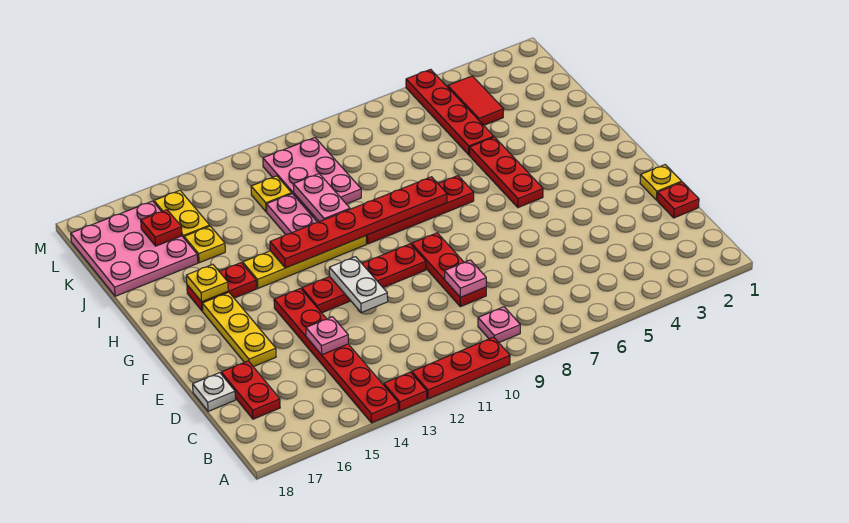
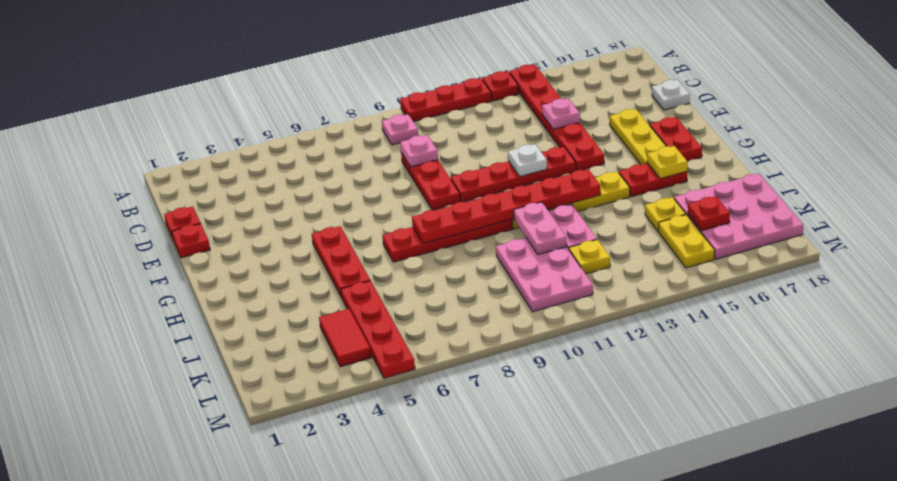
red plate C17:D17 level 1 -> red plate F17:G17 level 1
yellow plate E1 level 1 -> red plate E1 level 1
white plate E12:F12 level 2 -> white plate F12 level 2

